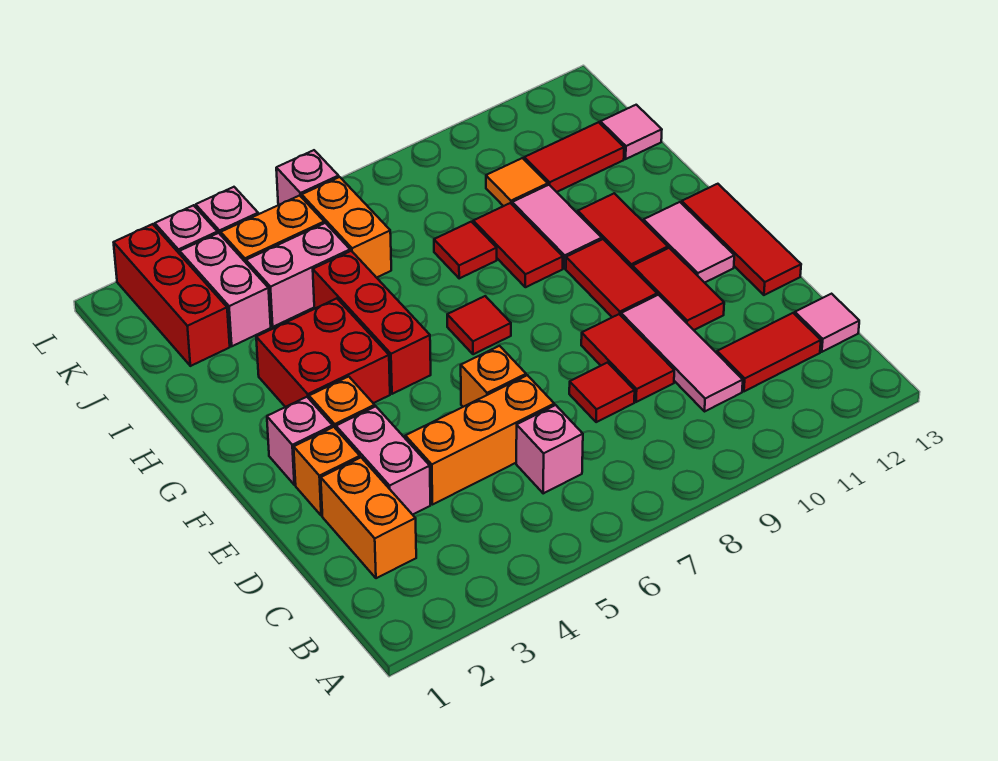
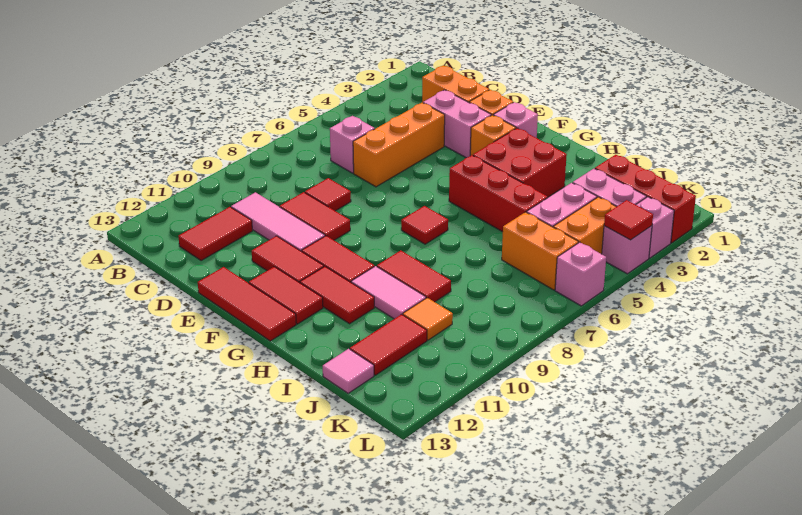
pink tile C13 level 1 -> none
orange brick E6 level 1 -> none
pink tile F12:G12 level 1 -> red tile F12:G12 level 1
red tile I8 level 1 -> red tile L4 level 2

